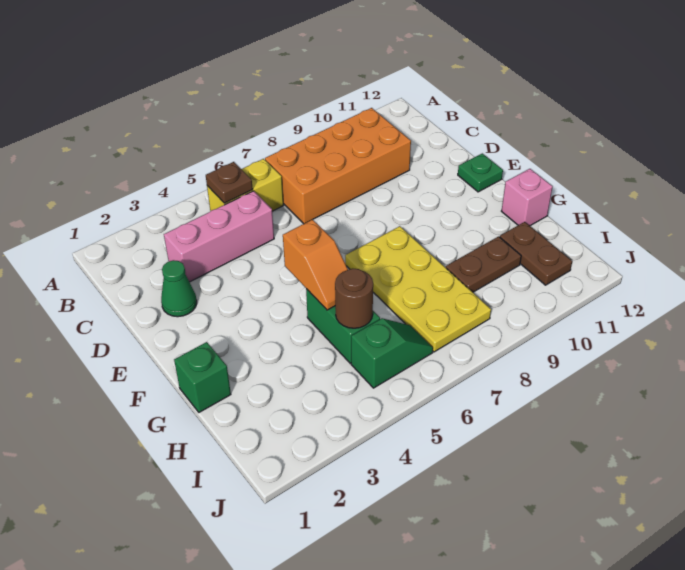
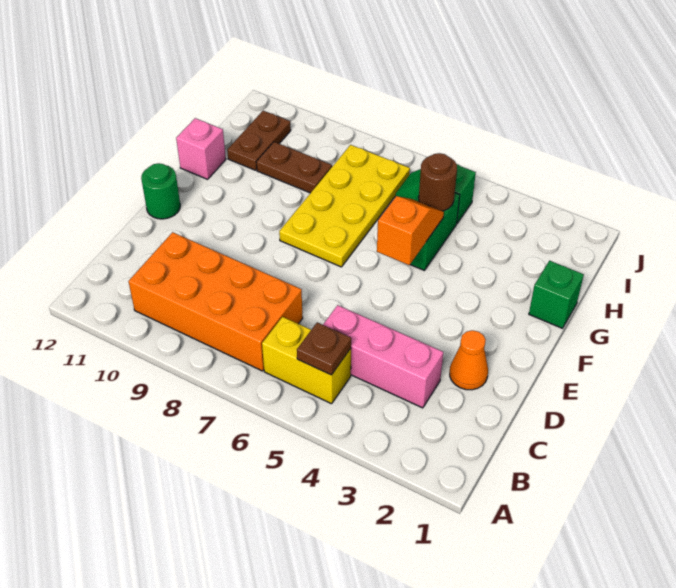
green cone D2 level 1 -> orange cone D2 level 1
green plate E12 level 1 -> green round brick E12 level 1

